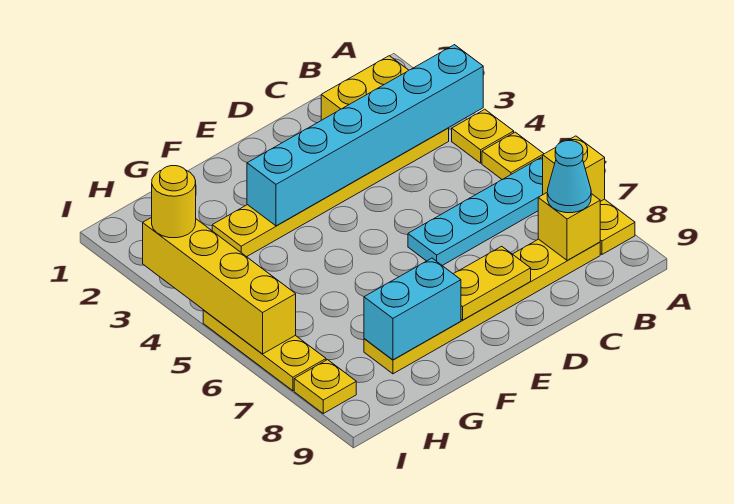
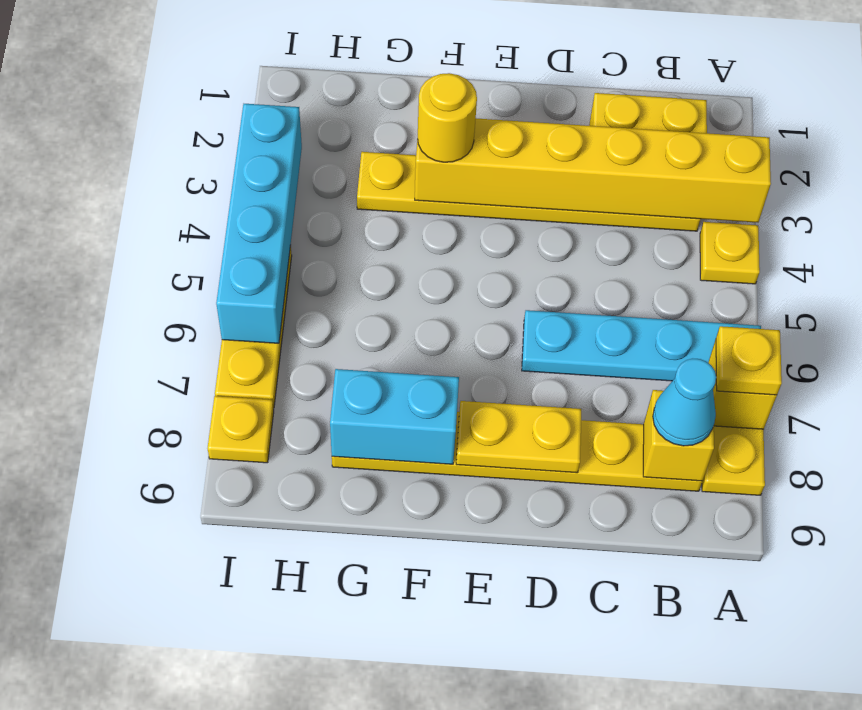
cyan brick A3:F3 level 2 -> yellow brick A3:F3 level 2
yellow plate A5 level 1 -> yellow plate A7 level 3
yellow brick I3:I6 level 2 -> cyan brick I3:I6 level 2
yellow round brick I3 level 3 -> yellow round brick F3 level 3

